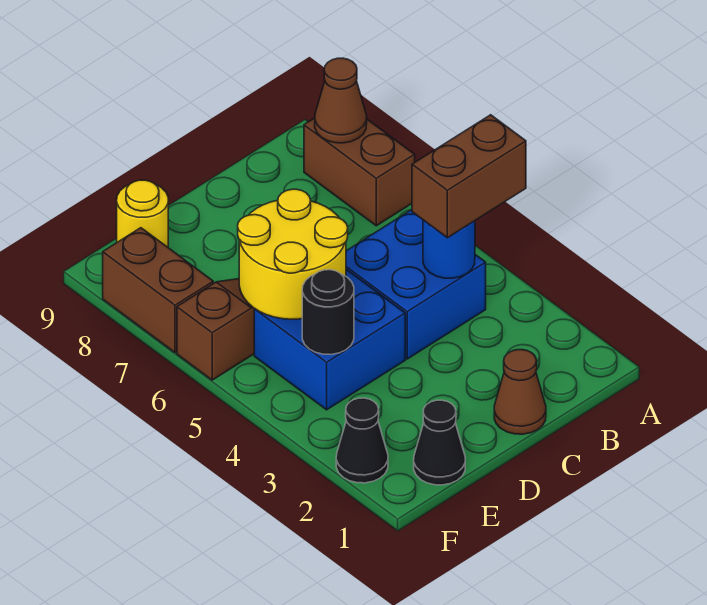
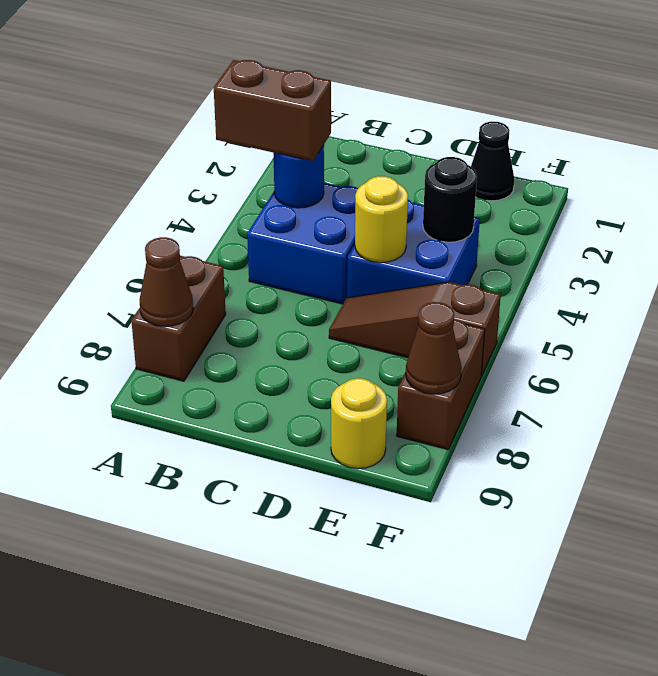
brown cone C1 level 1 -> brown cone F8 level 2
yellow round brick D5:E6 level 2 -> yellow round brick D5 level 2
black cone F2 level 1 -> none

